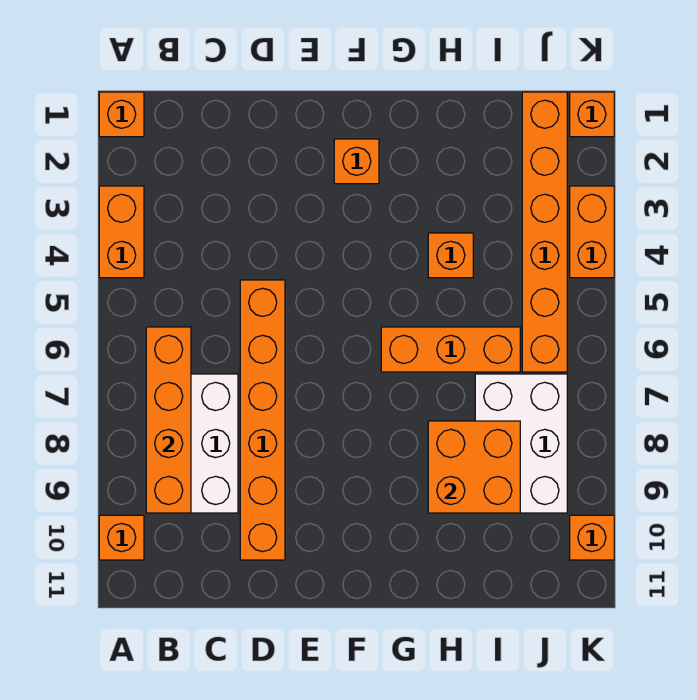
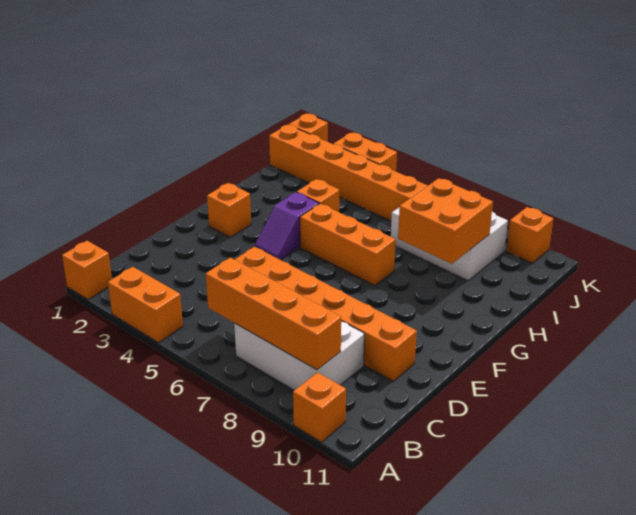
none -> purple slope F4:G4 level 1 top G
orange brick G6:I6 level 1 -> orange brick G5:G7 level 1

